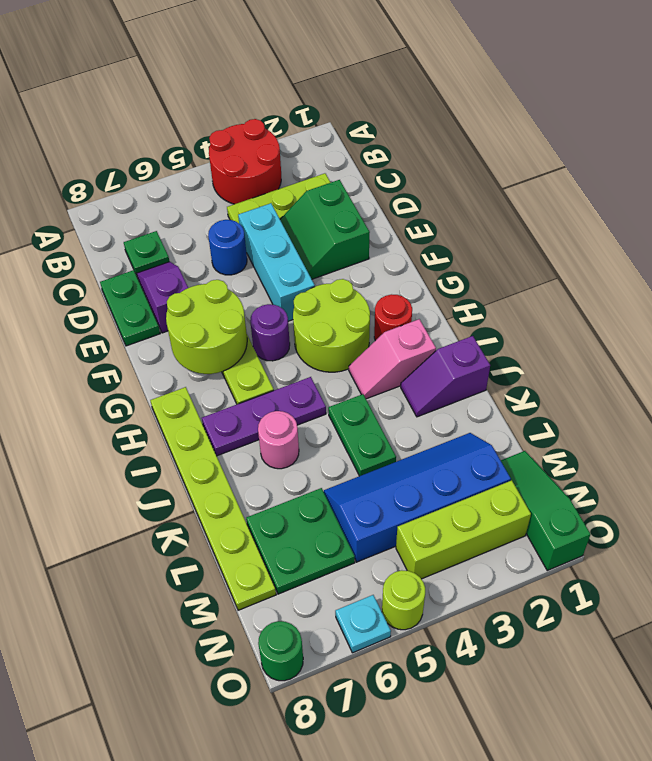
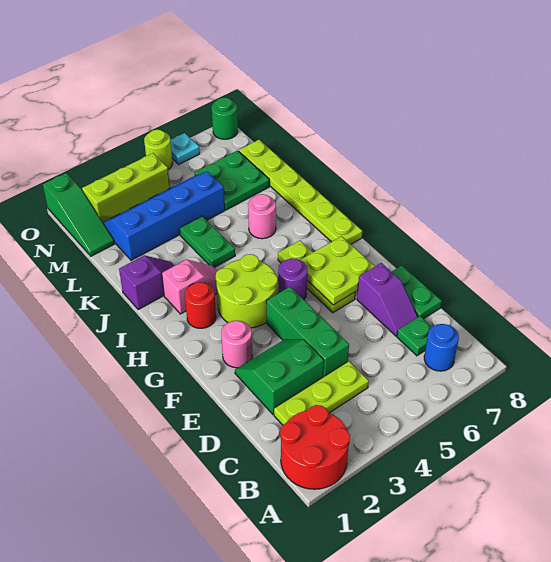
red round brick A3:B4 level 1 -> red round brick A1:B2 level 1
green slope D2:E3 level 1 top 2 -> green slope D2:E3 level 1 top D
cyan brick D4:F4 level 1 -> green brick D4:F4 level 1
blue round brick D5 level 1 -> blue round brick B7 level 1
none -> pink round brick F2 level 1
lime round brick F6:G7 level 2 -> lime plate F6:G7 level 2
purple plate I5:I7 level 1 -> none
blue slope L2:M5 level 1 top M -> blue slope L2:M5 level 1 top L

